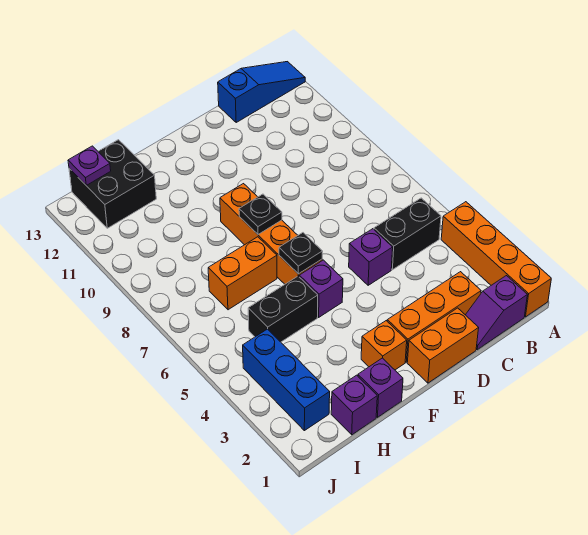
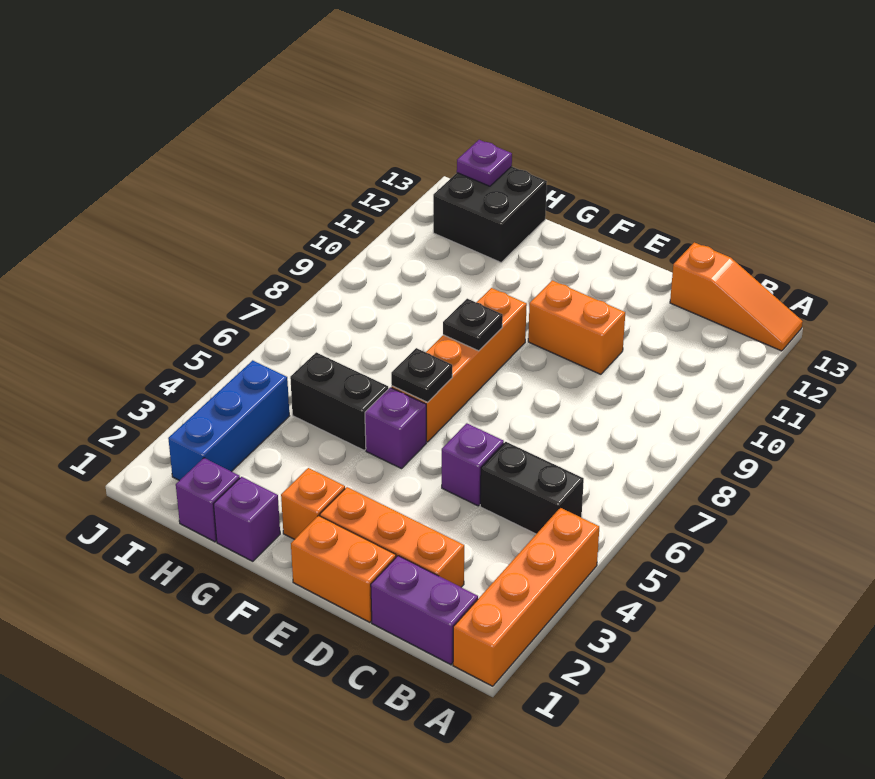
blue slope A13:C13 level 1 top C -> orange slope A13:C13 level 1 top C
purple slope B1:C1 level 1 top B -> purple brick B1:C1 level 1
orange brick G7:H7 level 1 -> orange brick D10:E10 level 1

